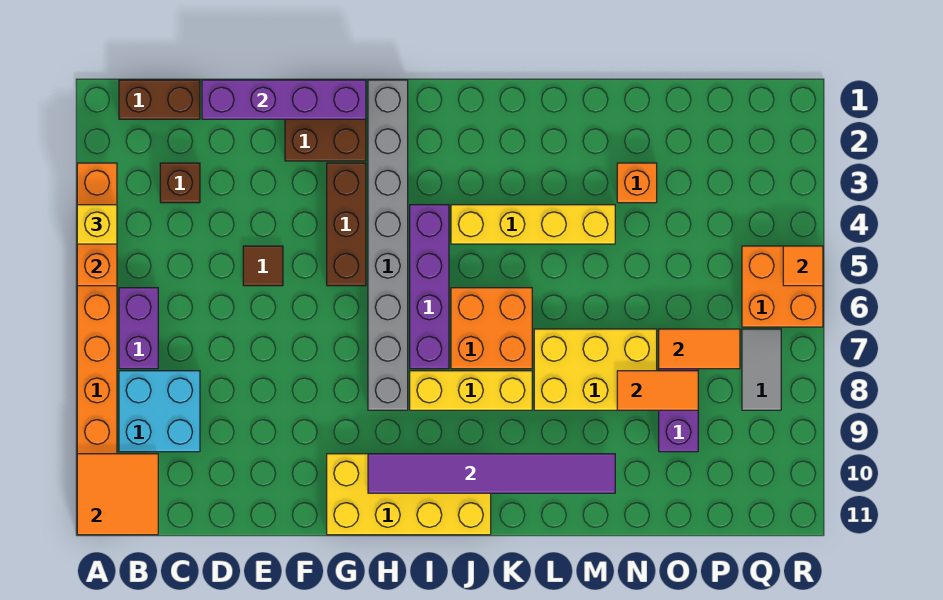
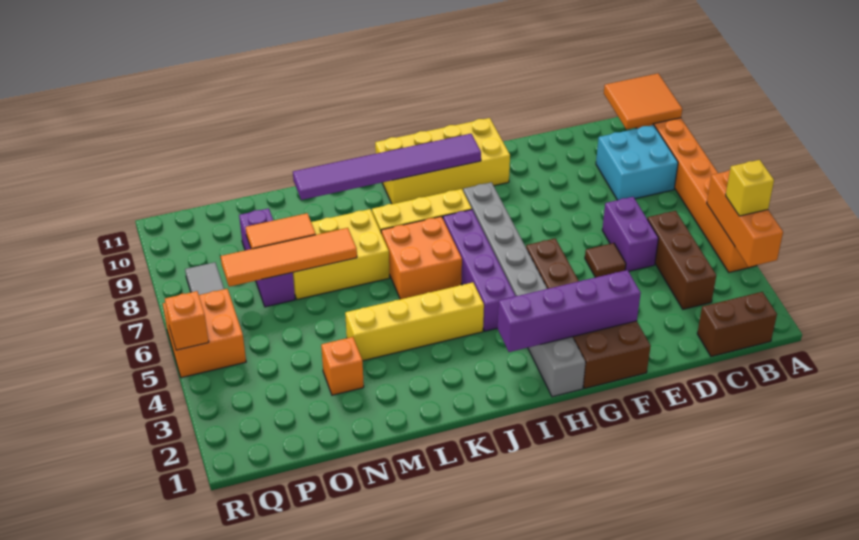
purple brick B6:B7 level 1 -> purple brick D5:D6 level 1
brown brick C3 level 1 -> brown brick C3:C5 level 1
purple brick D1:G1 level 2 -> purple brick F2:I2 level 2
orange tile O7:P7 level 2 -> orange tile M7:P7 level 2
orange tile R5 level 2 -> orange brick R5 level 2

